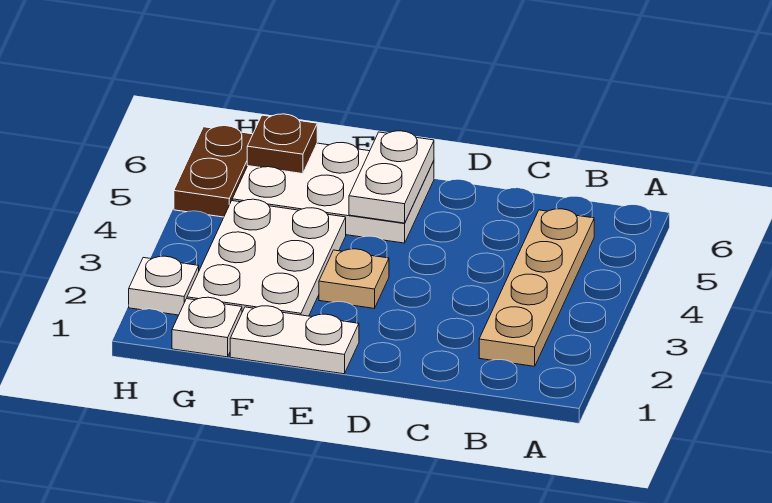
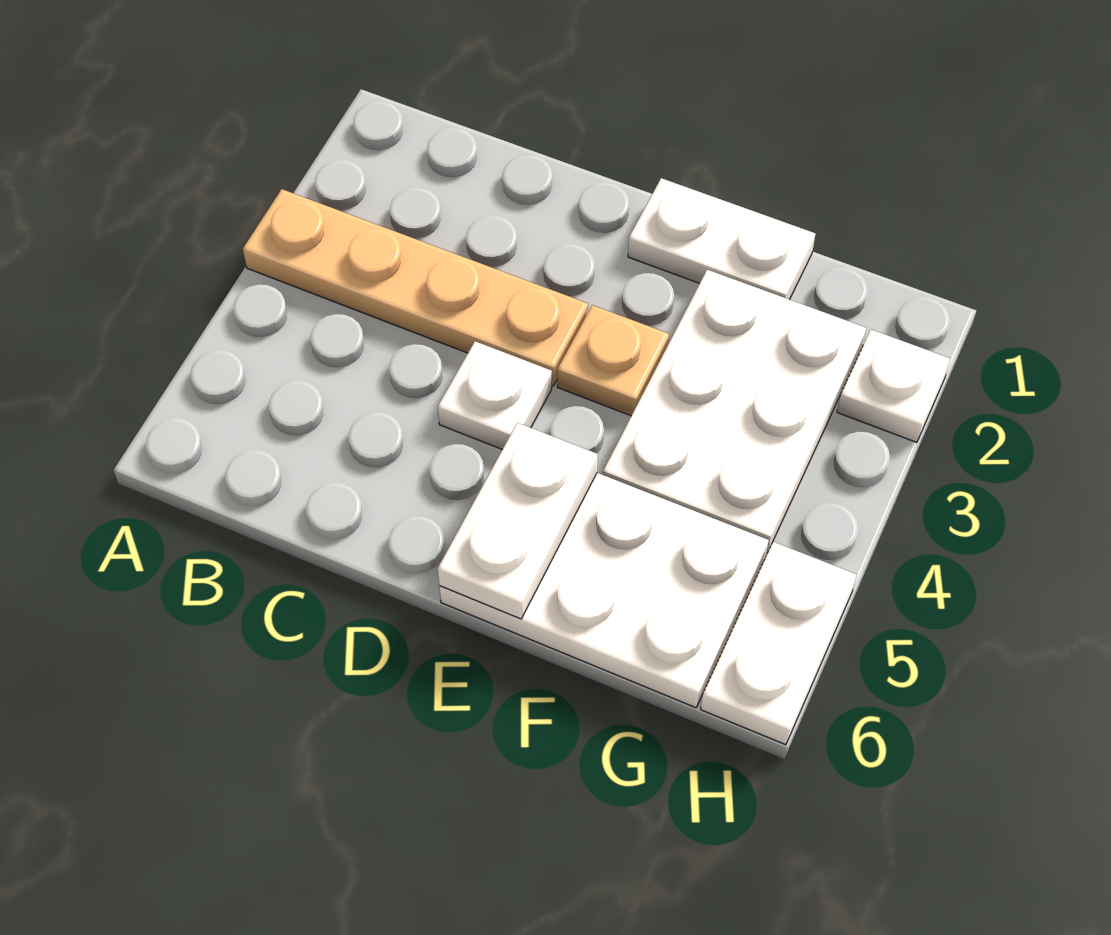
tan plate B2:B5 level 1 -> tan plate A3:D3 level 1
white plate G1 level 1 -> white plate D4 level 1
brown plate G6 level 2 -> none
brown plate H5:H6 level 1 -> white plate H5:H6 level 1

